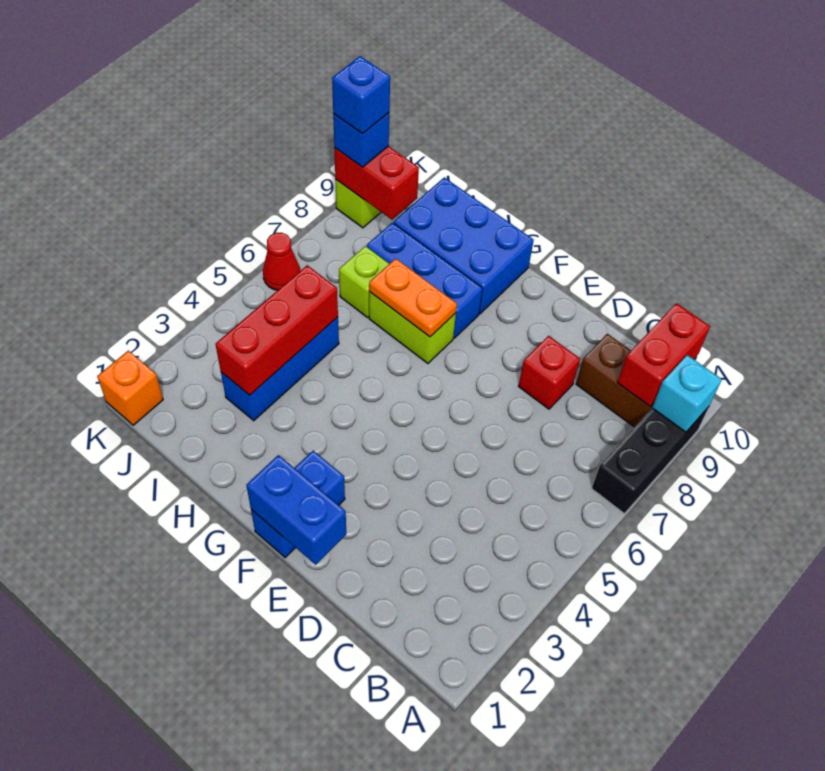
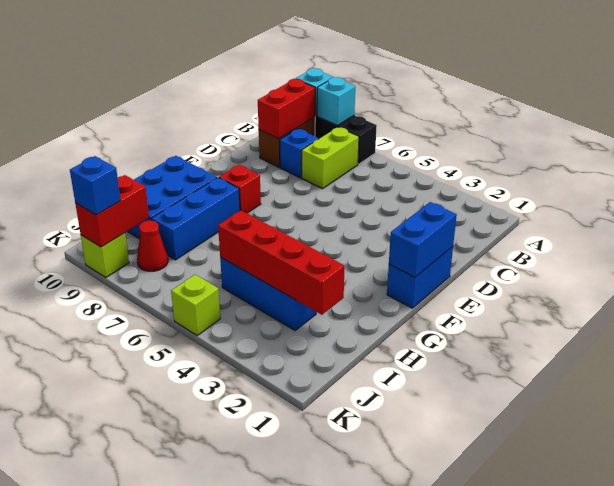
none -> cyan brick A8 level 2
red brick B9:B10 level 2 -> red brick B9:C9 level 2
red brick D8 level 1 -> red brick F8 level 1
blue brick F1:F2 level 1 -> blue brick E1:F1 level 1
lime brick G7:H7 level 1 -> lime brick B7:C7 level 1
orange plate G7:H7 level 2 -> none
red brick I3:I5 level 2 -> red brick I2:I5 level 2
lime brick I7 level 1 -> lime brick K5 level 1
orange brick K1 level 1 -> none
red cone K6 level 1 -> red cone J8 level 1
blue brick K9 level 4 -> blue brick C8 level 1

